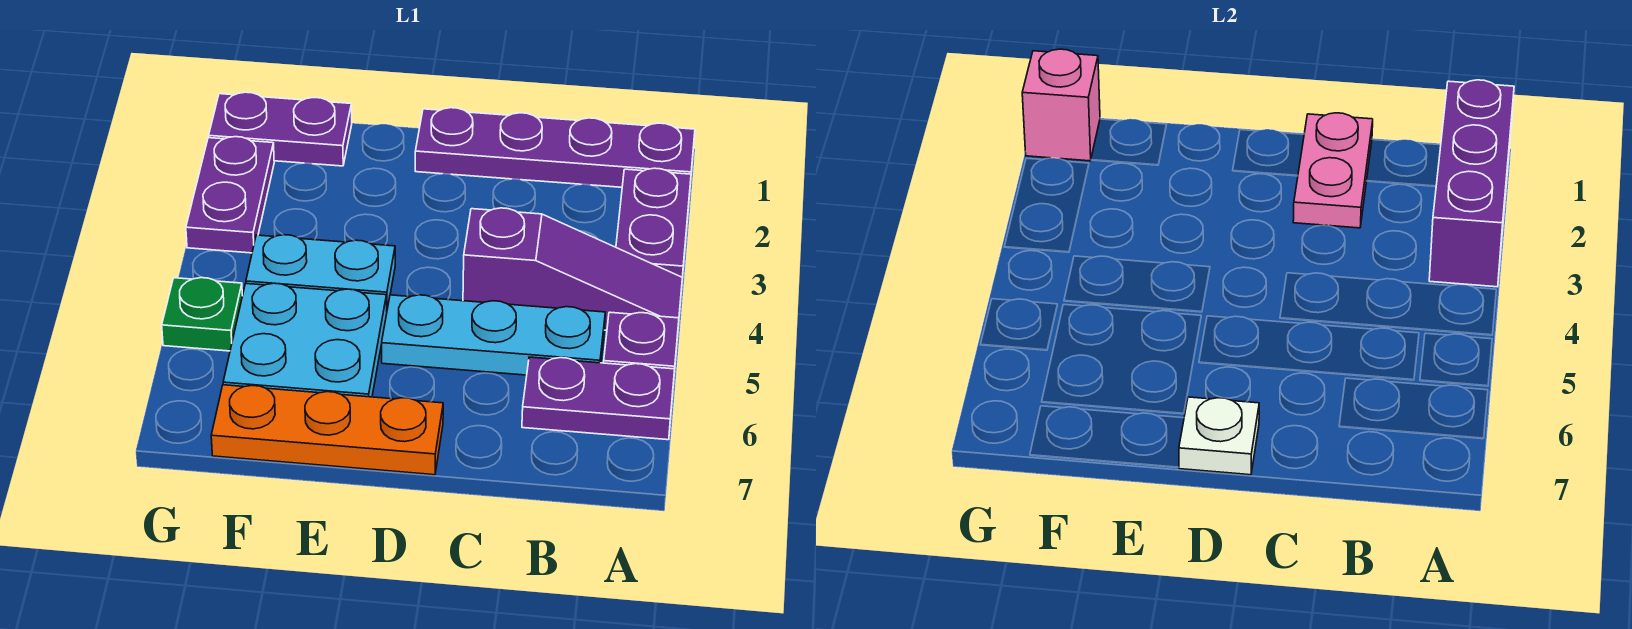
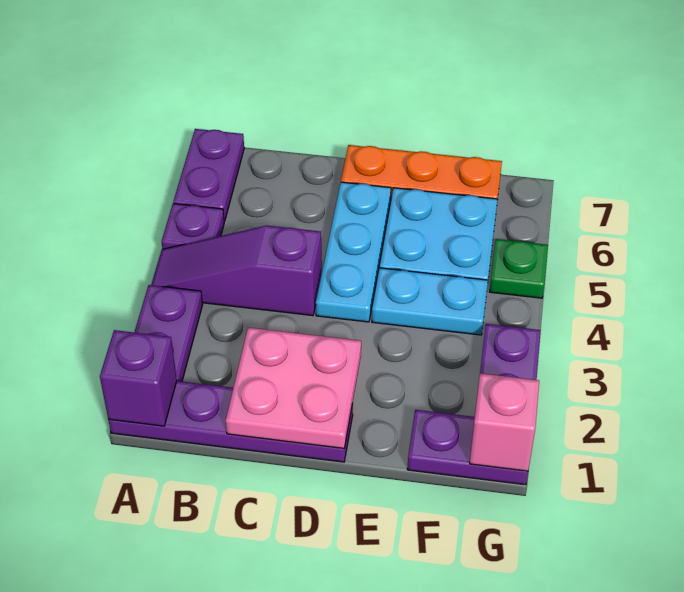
purple brick A1:A3 level 2 -> purple brick A1 level 2
purple plate A6:B6 level 1 -> purple plate A6:A7 level 1
cyan plate B5:D5 level 1 -> cyan plate D4:D6 level 1
pink plate C1:C2 level 2 -> pink plate C1:D2 level 2
white plate D7 level 2 -> none

